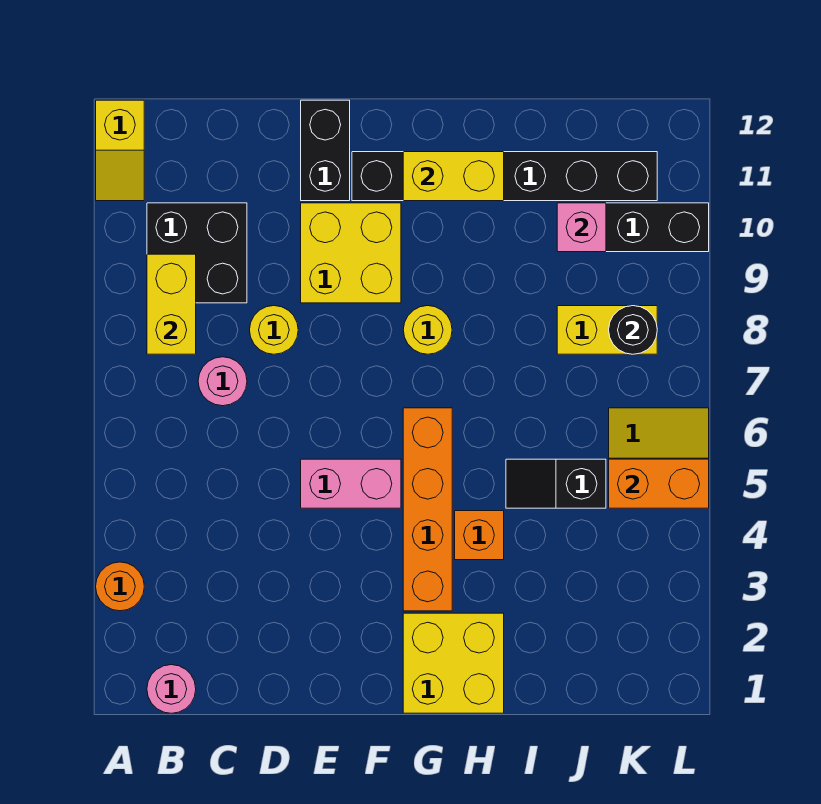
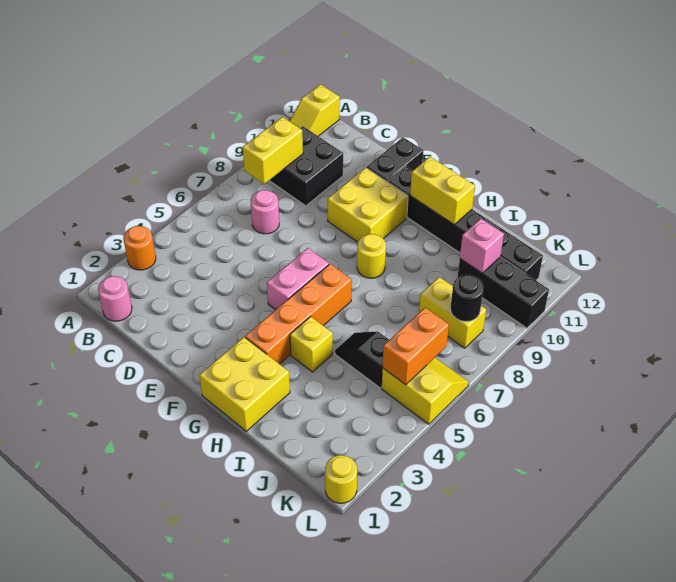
yellow round brick D8 level 1 -> yellow round brick L1 level 1
pink brick E5:F5 level 1 -> pink brick F5:F6 level 1
orange brick H4 level 1 -> yellow brick H4 level 1
orange brick K5:L5 level 2 -> orange brick K5:K6 level 2

